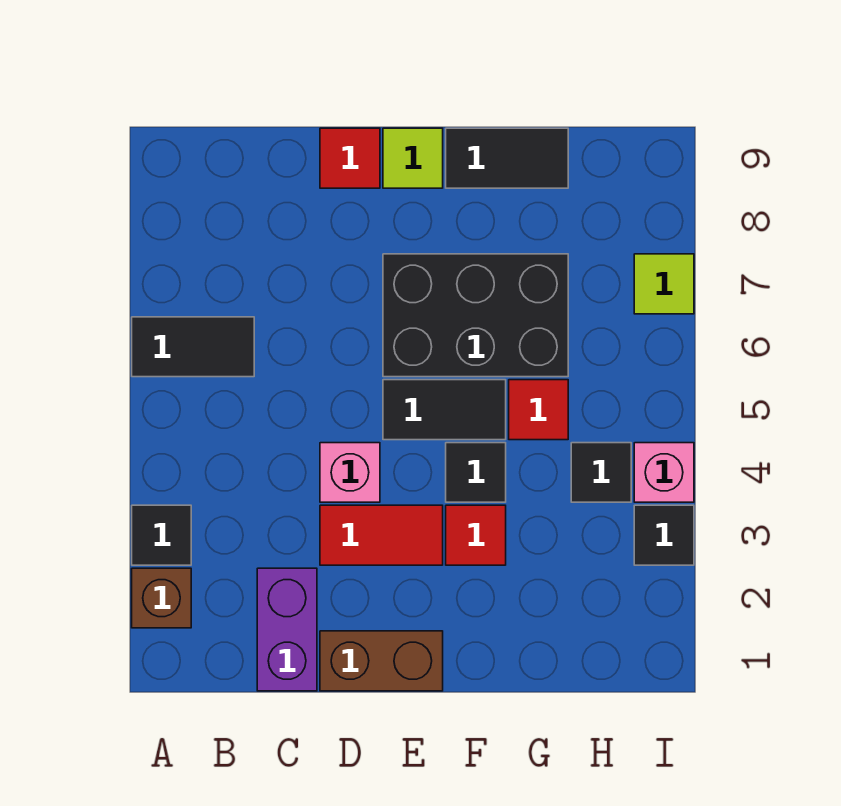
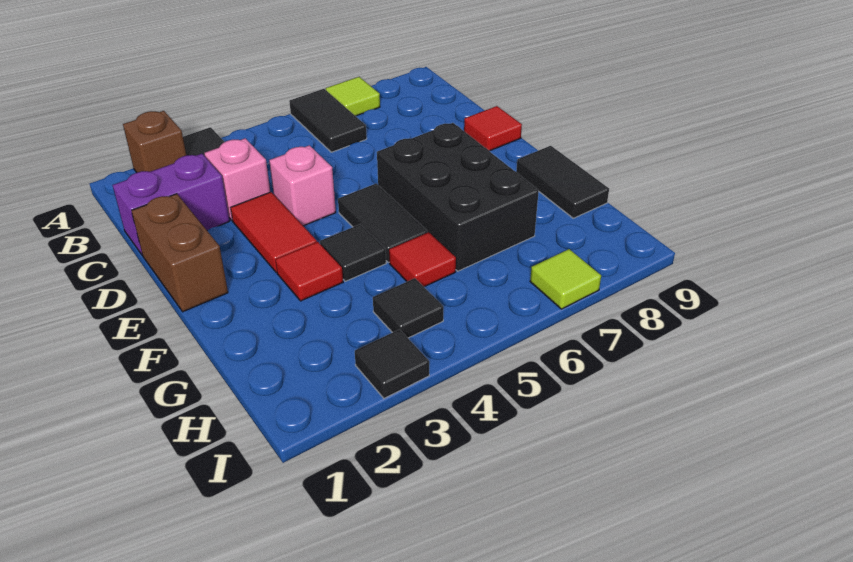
lime tile E9 level 1 -> lime tile A7 level 1
pink brick I4 level 1 -> pink brick C3 level 1

